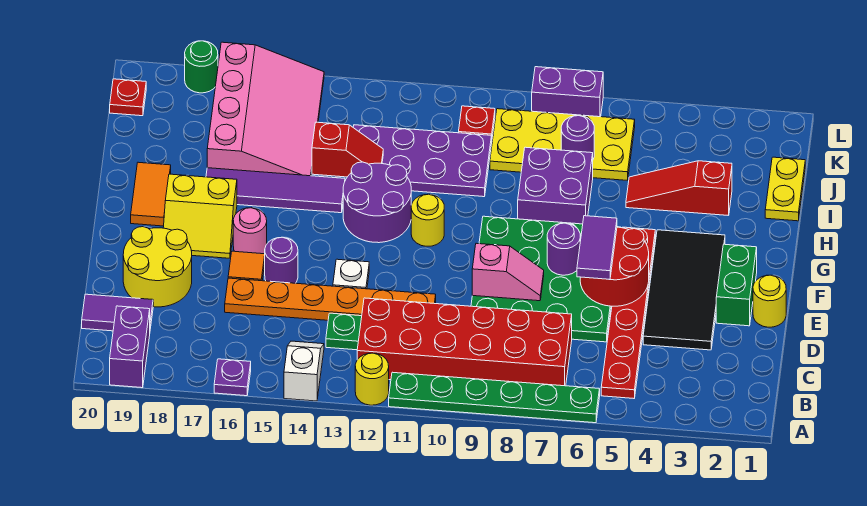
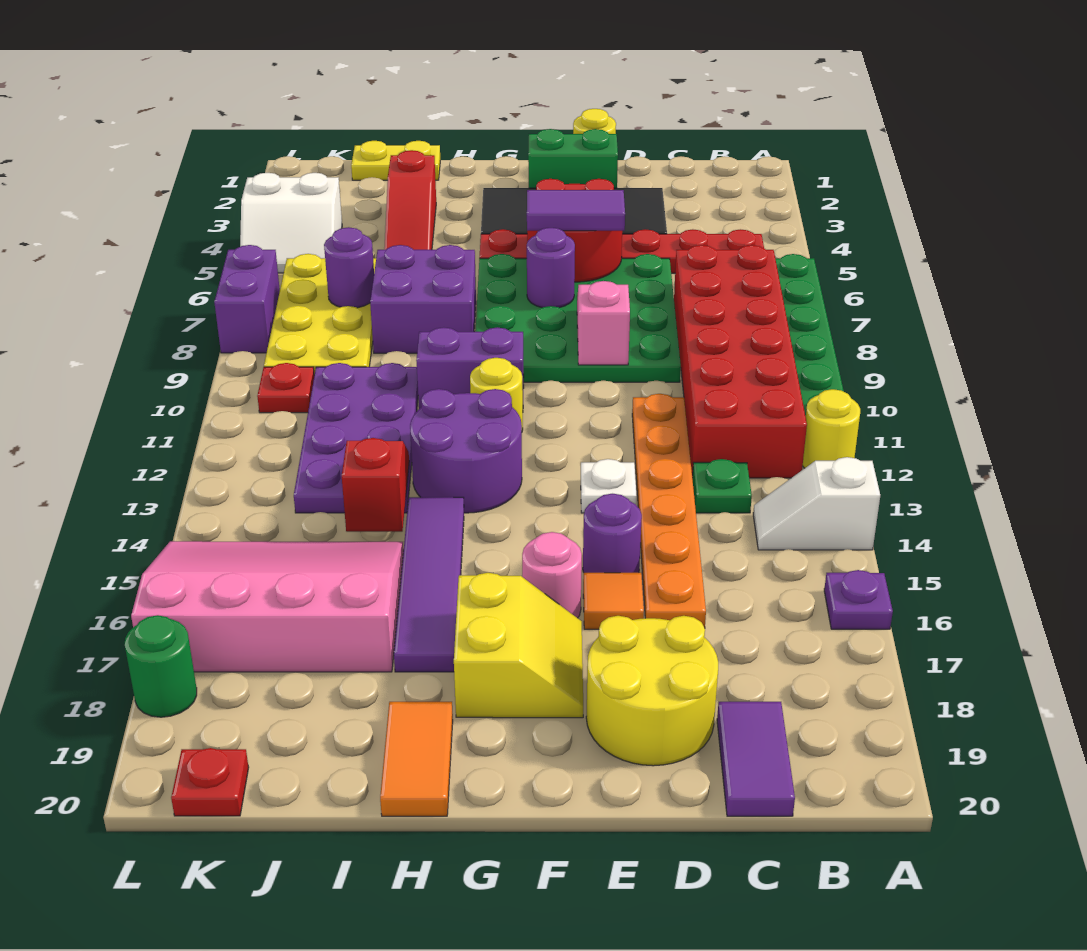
purple brick A19:B19 level 1 -> purple brick G10:H10 level 1
orange tile G19:H19 level 1 -> orange tile H19:H20 level 1
none -> white slope K4:L5 level 1 top 4

